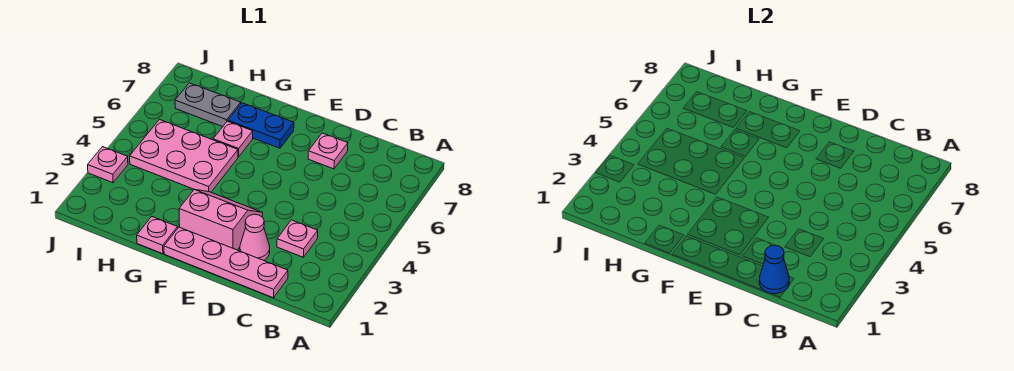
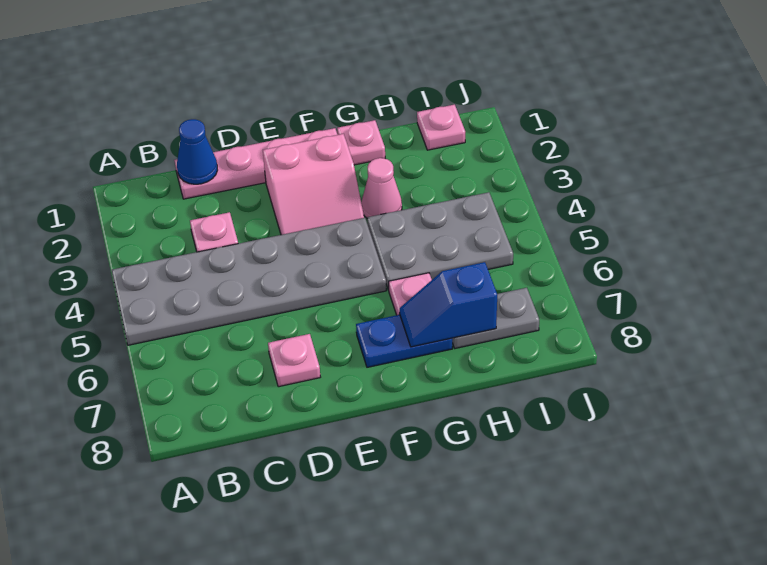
none -> grey plate A4:F5 level 1
pink cone D2 level 1 -> pink cone G3 level 1
pink plate G4:I5 level 1 -> grey plate G4:I5 level 1
none -> blue slope G7:H7 level 2 top H
pink plate J3 level 1 -> pink plate I1 level 1

